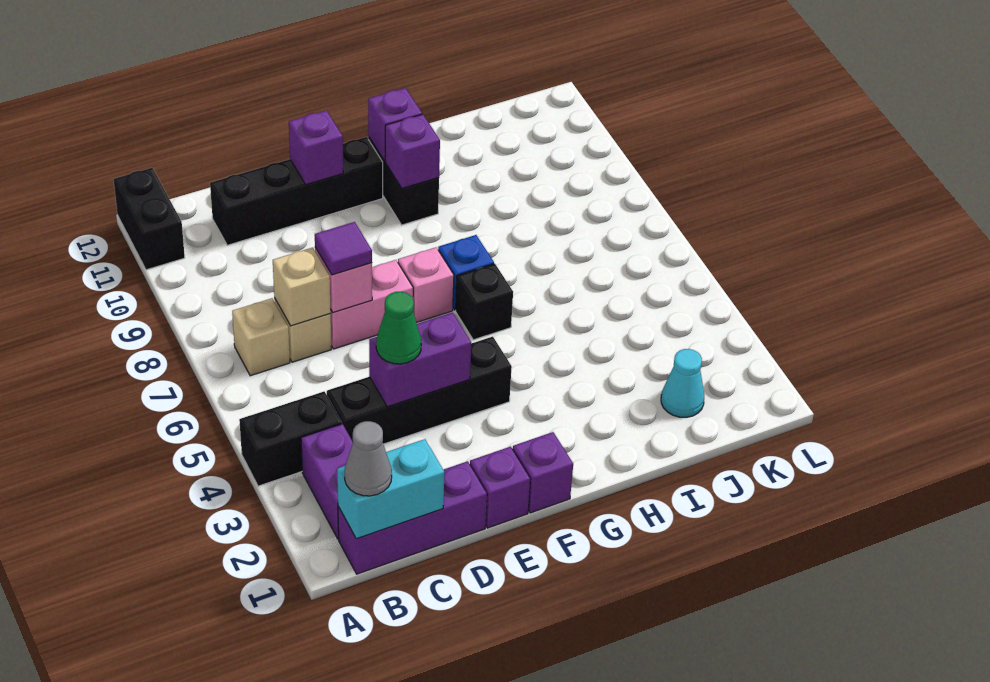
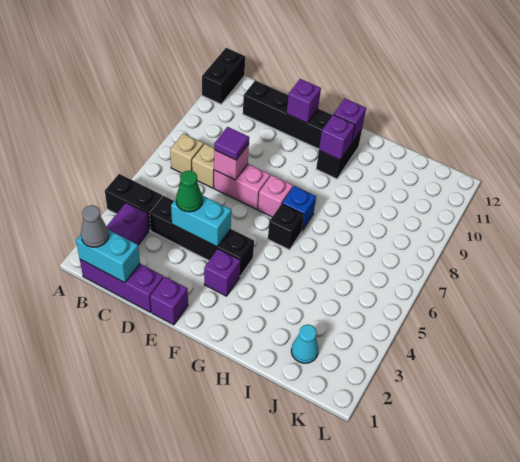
tan brick C7 level 2 -> none
purple brick D4:E4 level 2 -> cyan brick D4:E4 level 2
purple brick F1 level 1 -> purple brick F3 level 1

